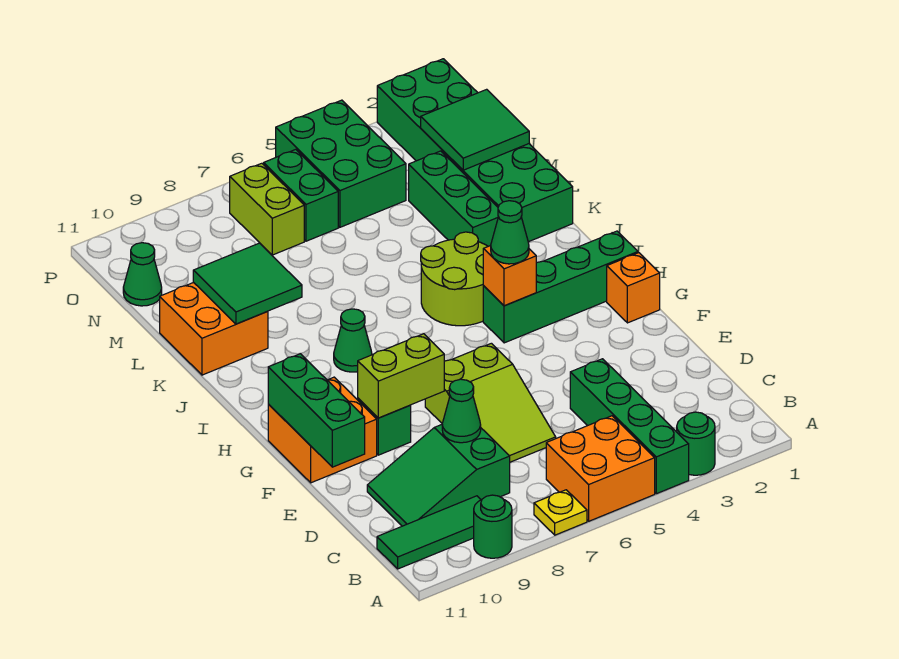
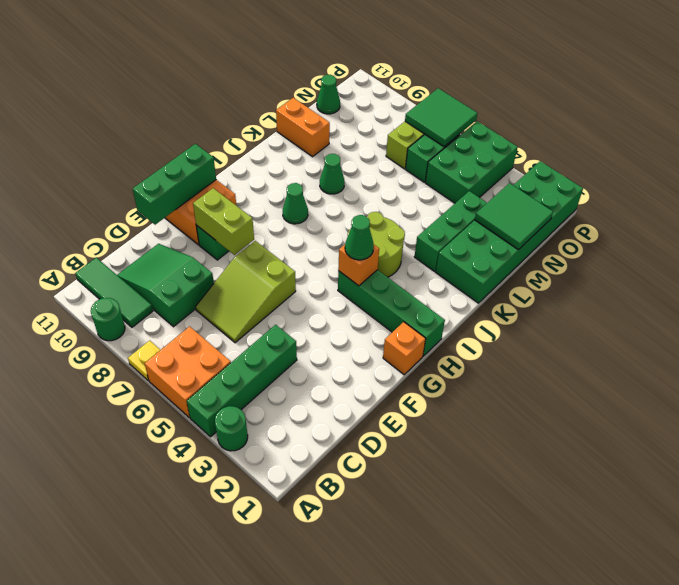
green cone D8 level 2 -> green cone K8 level 1
green tile K9:L10 level 2 -> green tile O6:P7 level 2
orange brick K10:L11 level 1 -> orange brick L10:L11 level 1

